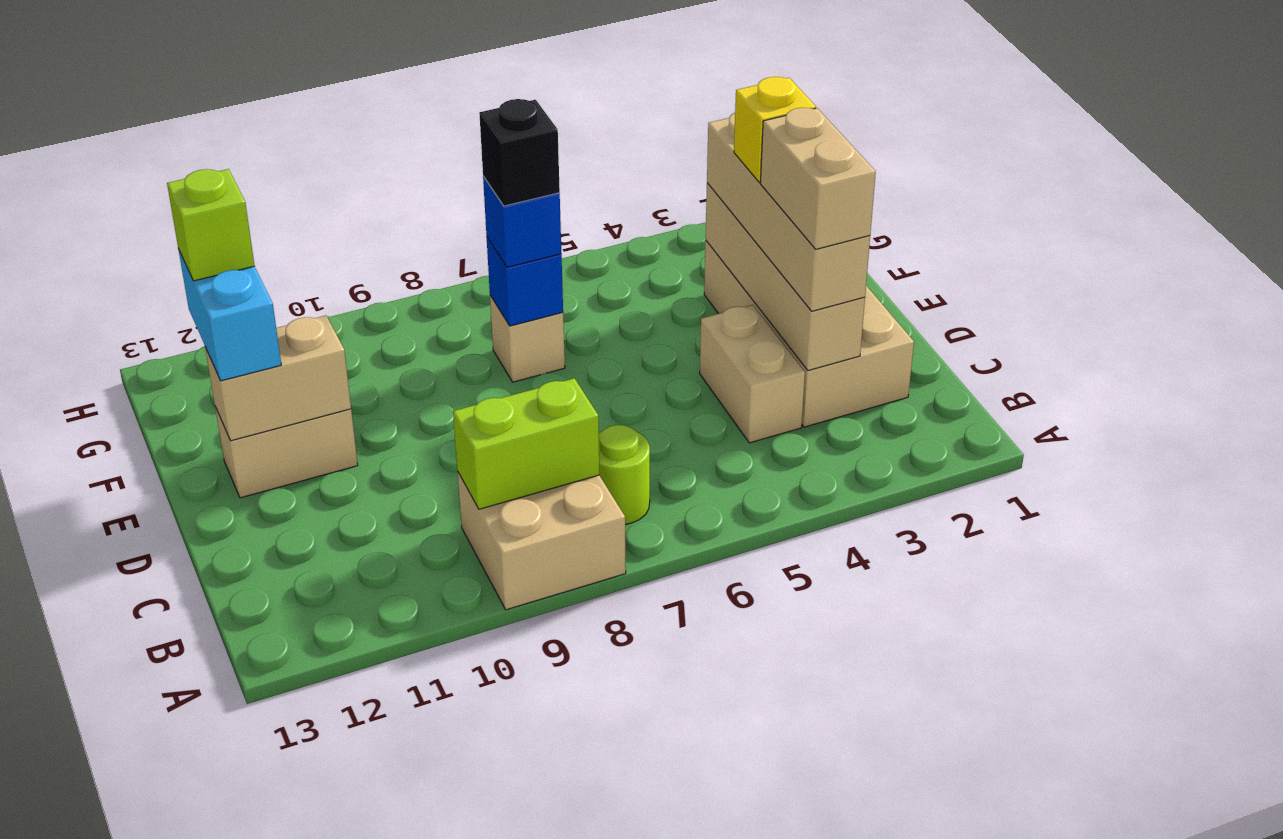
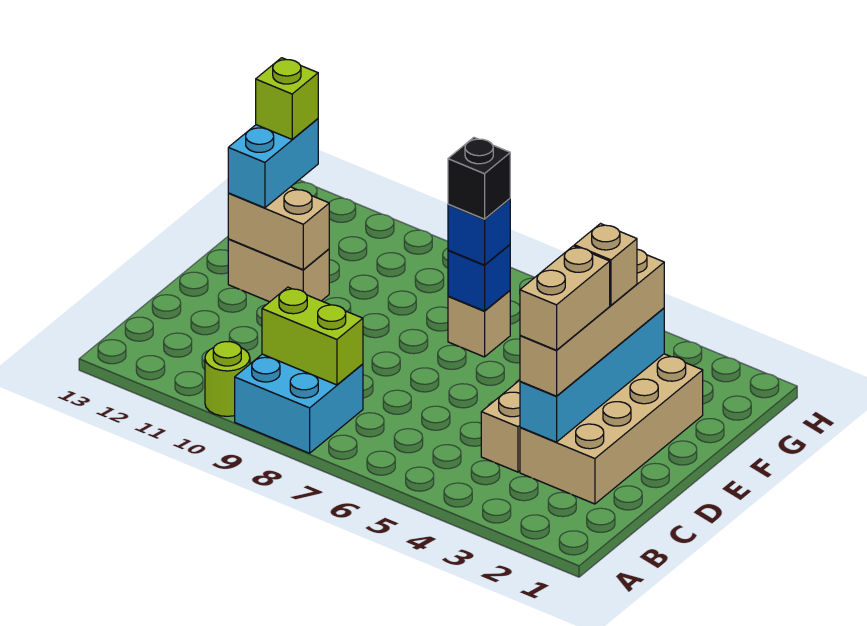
tan brick A8:B9 level 1 -> cyan brick A8:B9 level 1
lime round brick B7 level 1 -> lime round brick A10 level 1
tan brick C3:F3 level 2 -> cyan brick C3:F3 level 2
yellow brick E3 level 4 -> tan brick E3 level 4

